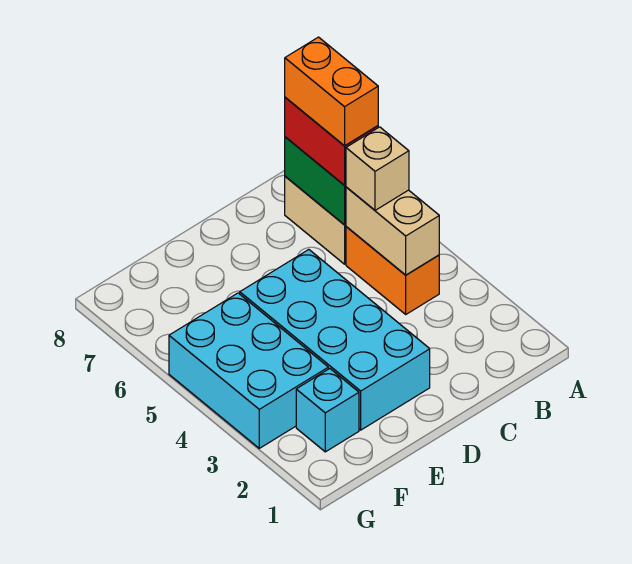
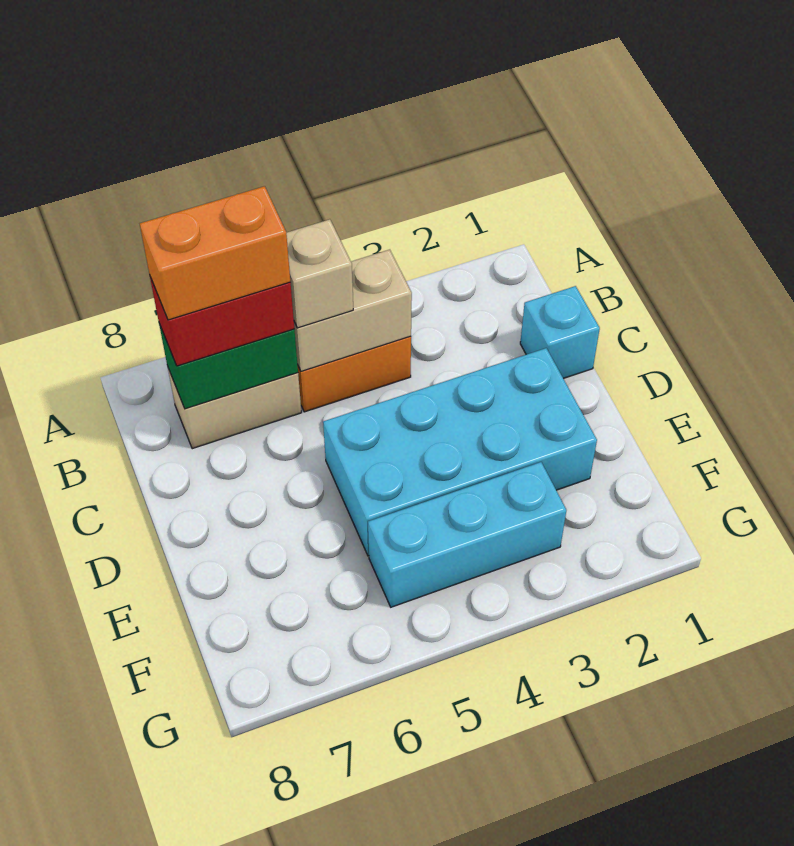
cyan brick F2 level 1 -> cyan brick C1 level 1
cyan brick F3:G5 level 1 -> cyan brick F3:F5 level 1

